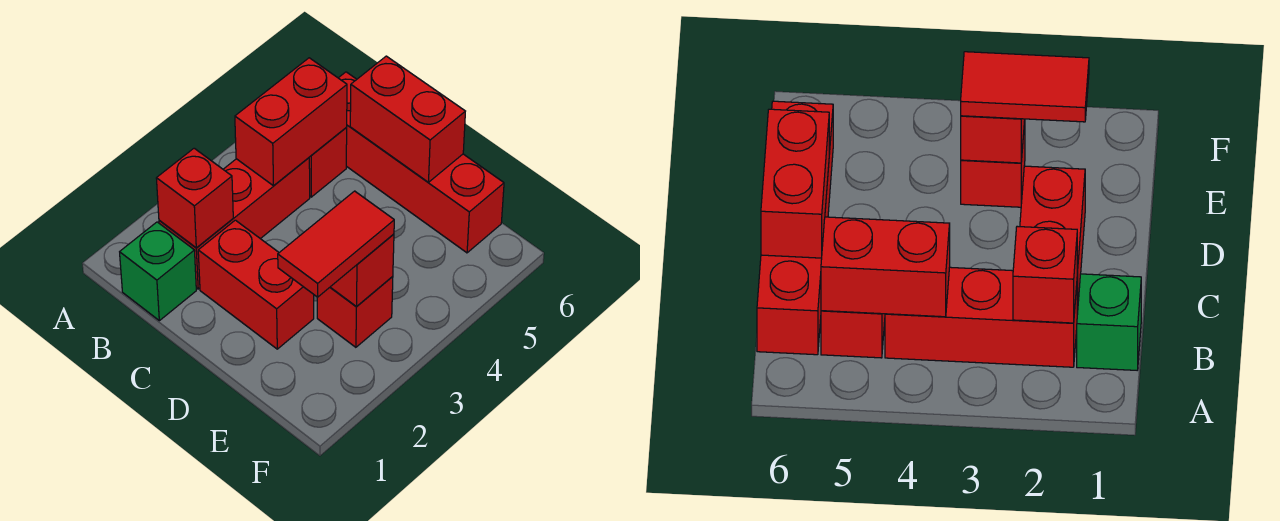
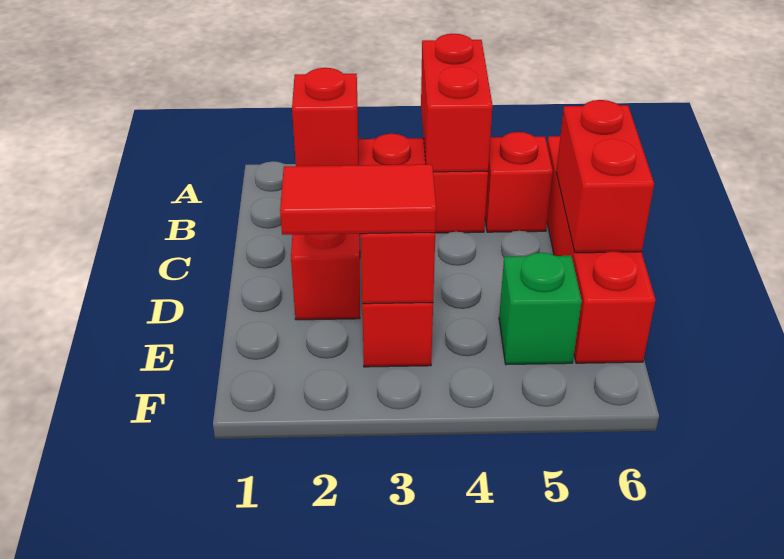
green brick B1 level 1 -> green brick E5 level 1
red brick B4:B5 level 2 -> red brick A4:B4 level 2

